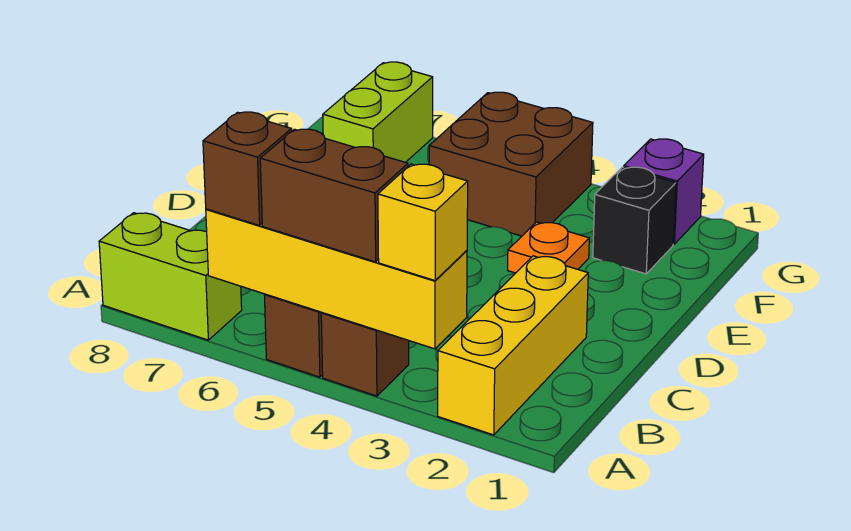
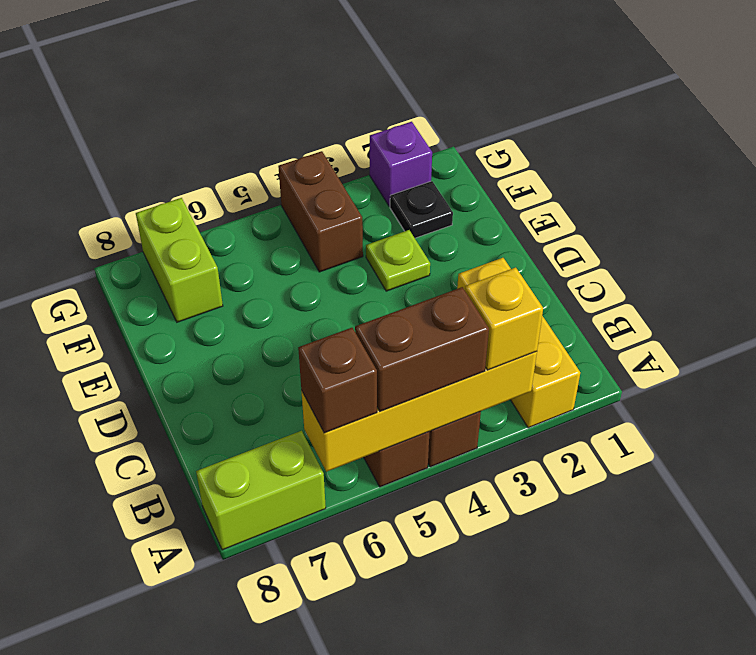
orange plate E3 level 1 -> lime plate E3 level 1
black brick F2 level 1 -> black plate F2 level 1
brown brick F4:G5 level 1 -> brown brick F4:G4 level 1

